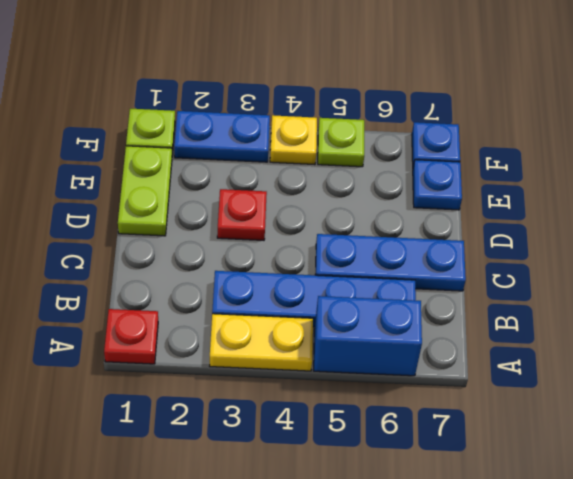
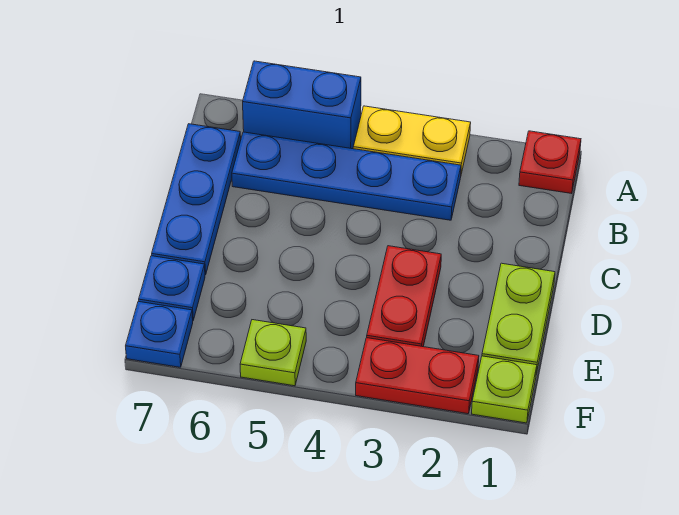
blue plate C5:C7 level 1 -> blue plate B7:D7 level 1
red plate D3 level 1 -> red plate D3:E3 level 1
blue plate F2:F3 level 1 -> red plate F2:F3 level 1
yellow plate F4 level 1 -> none

